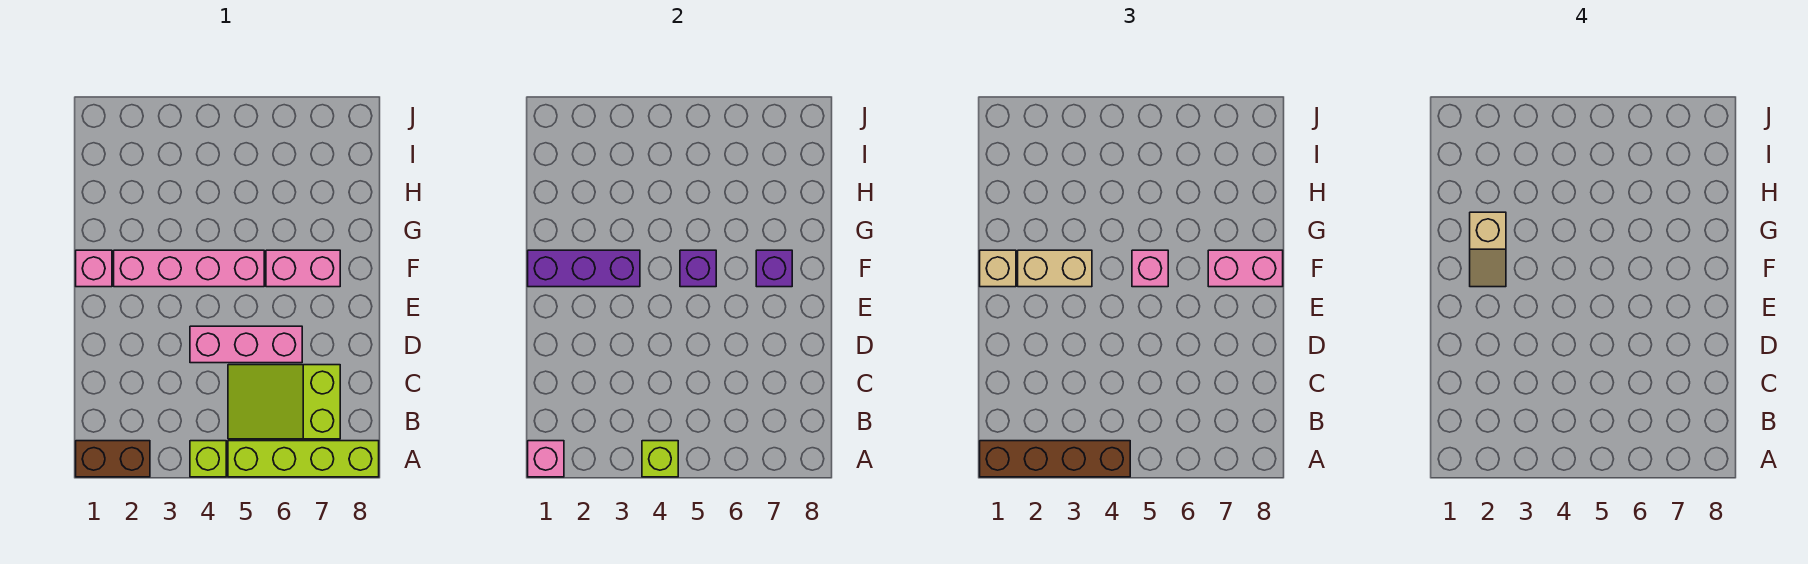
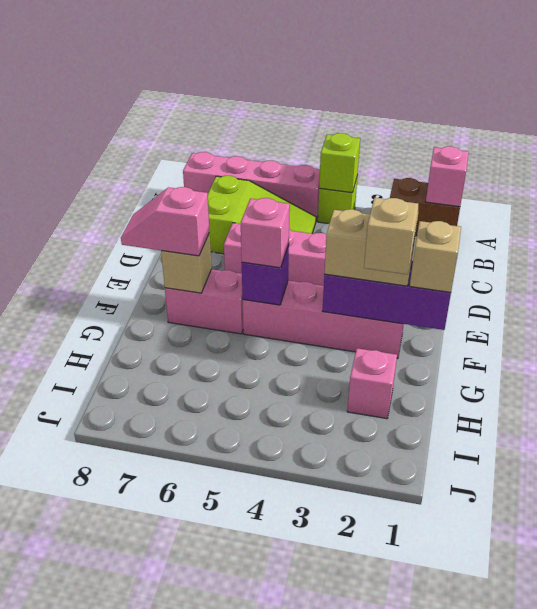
brown brick A1:A4 level 3 -> none
lime brick A5:A8 level 1 -> pink brick A5:A8 level 1
pink brick F1 level 1 -> pink brick H2 level 1
purple brick F7 level 2 -> tan brick F7 level 2
pink brick F7:F8 level 3 -> pink slope F7:F8 level 3 top 7

